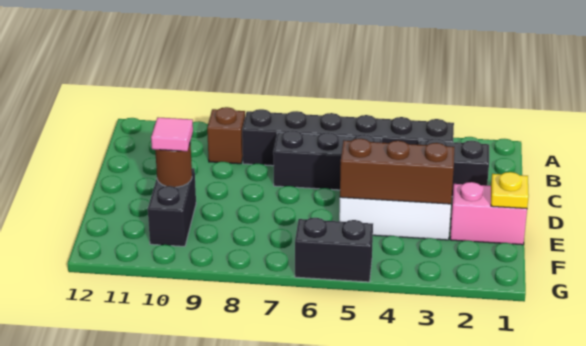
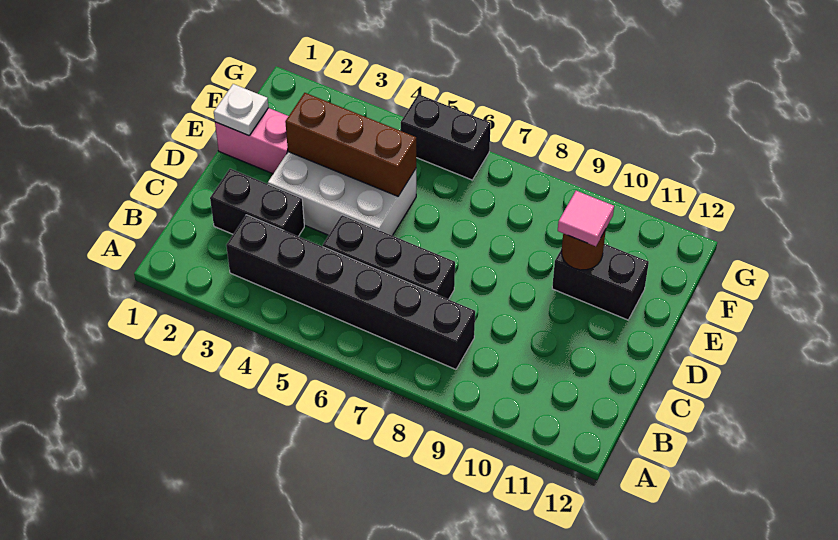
brown brick B9 level 1 -> none
yellow plate E1 level 2 -> white plate E1 level 2
black brick E10:F10 level 1 -> black brick E10:E11 level 1

